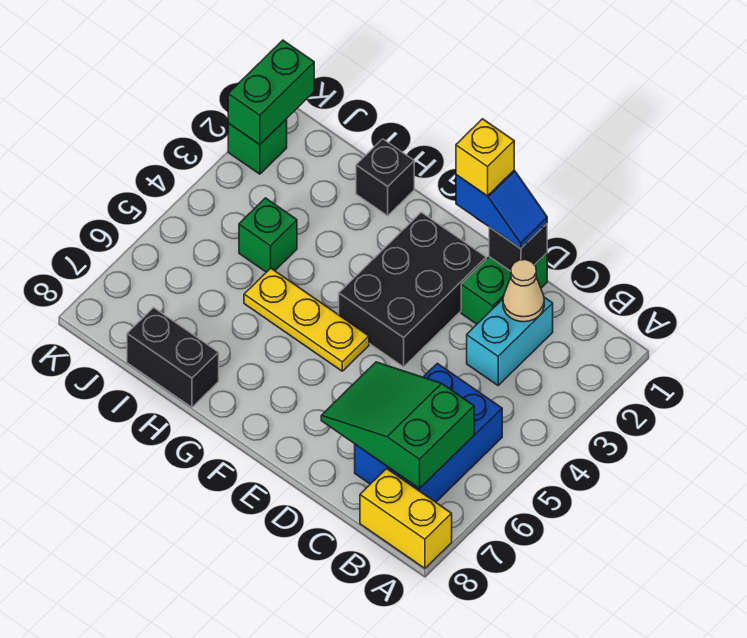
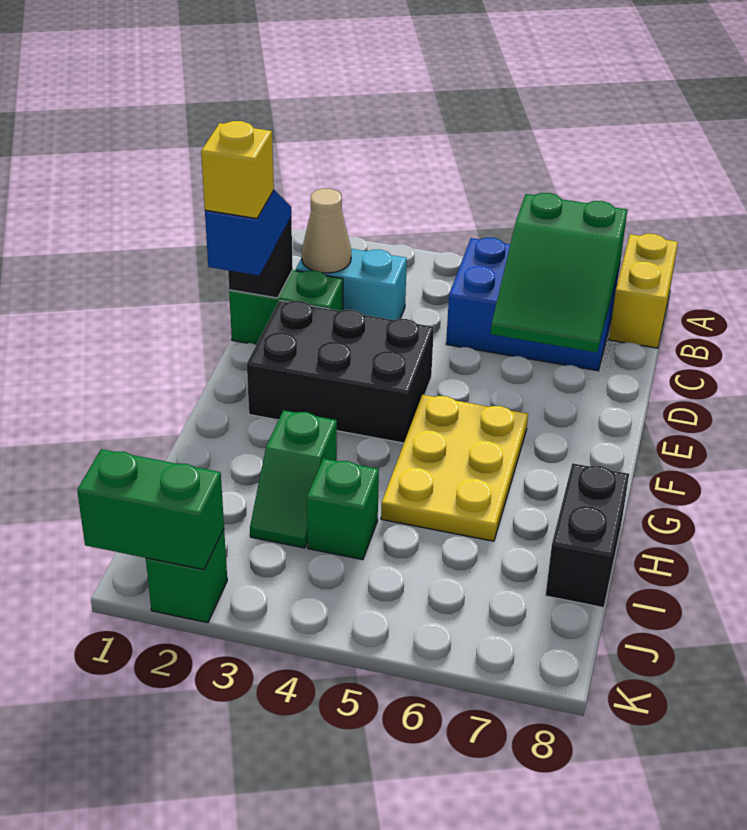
yellow plate F5:H5 level 1 -> yellow plate F5:H6 level 1
black brick H1 level 1 -> none
none -> green slope H3:I3 level 1 top H

